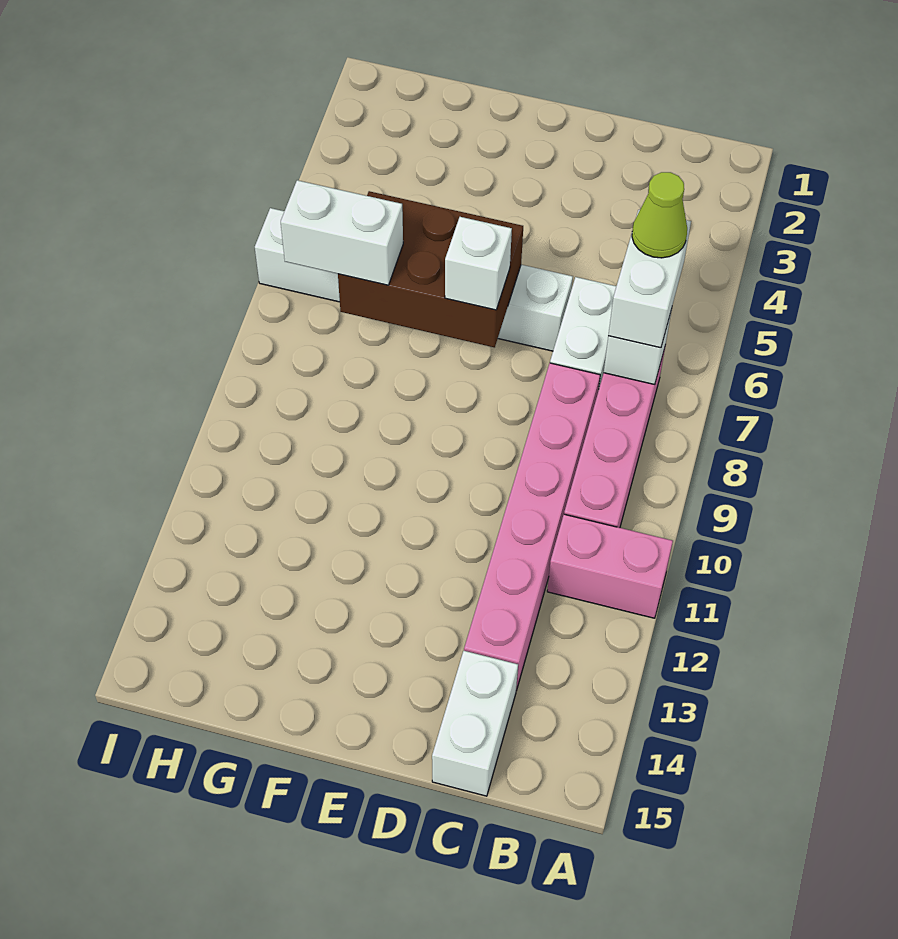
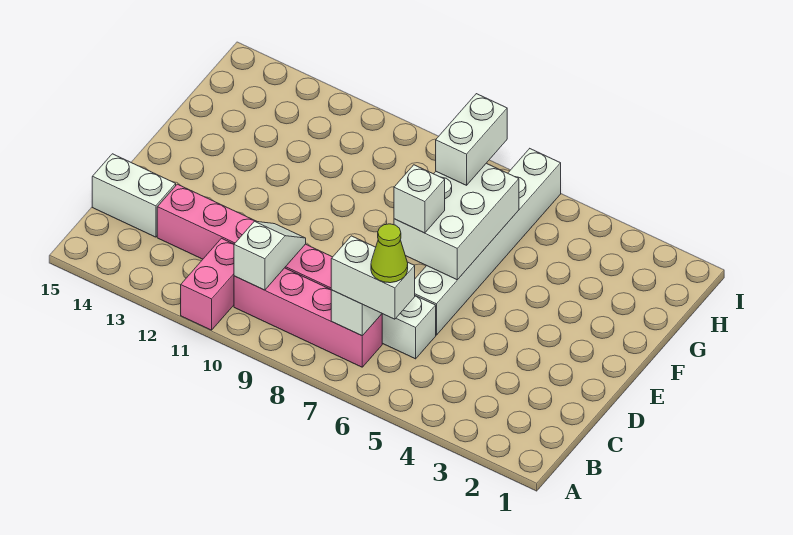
none -> white slope B10:C10 level 2 top B
brown brick E6:G7 level 2 -> white brick E6:G7 level 2

